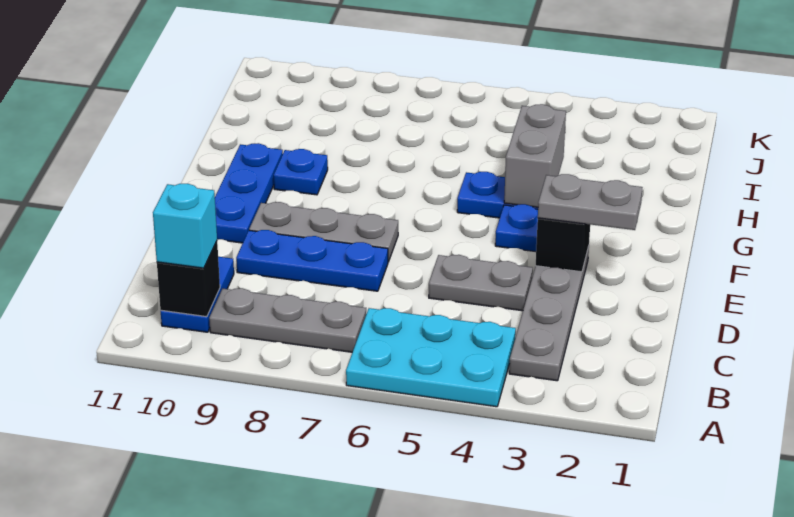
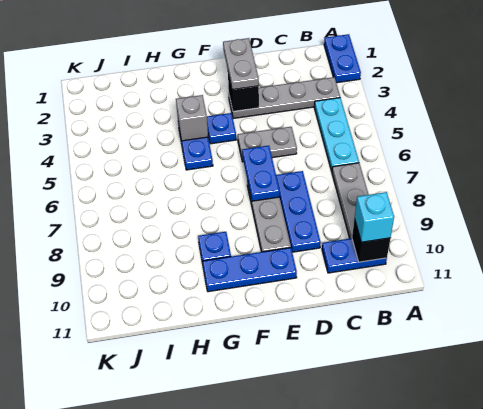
none -> blue plate A1:A2 level 1
cyan plate A4:B6 level 1 -> cyan plate B4:B6 level 1
grey plate D4:D5 level 1 -> grey plate D5:E5 level 1
none -> blue plate E6:E7 level 2
grey brick G4:H4 level 2 -> grey brick G4 level 2

